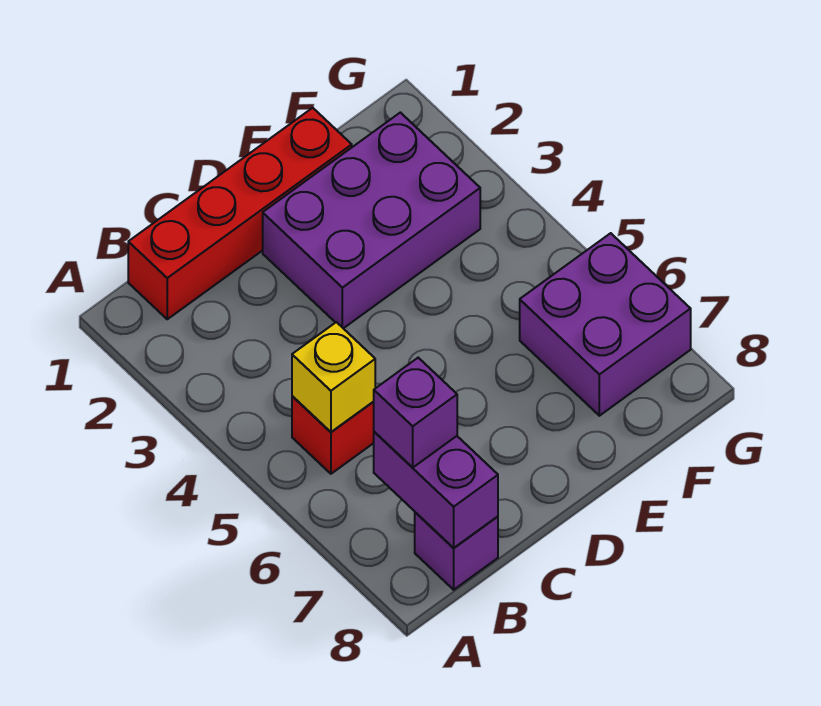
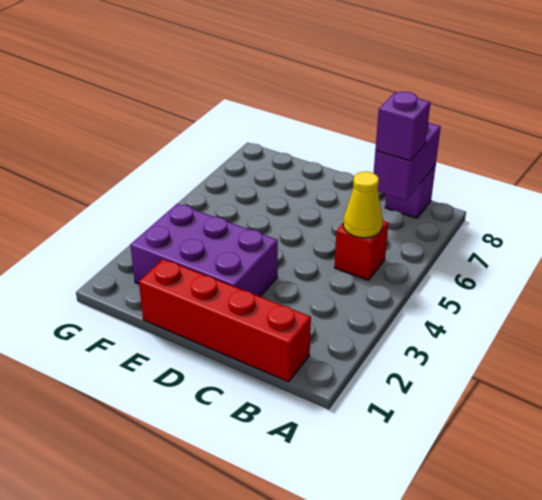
yellow brick B5 level 2 -> yellow cone B5 level 2
purple brick F6:G7 level 1 -> none

